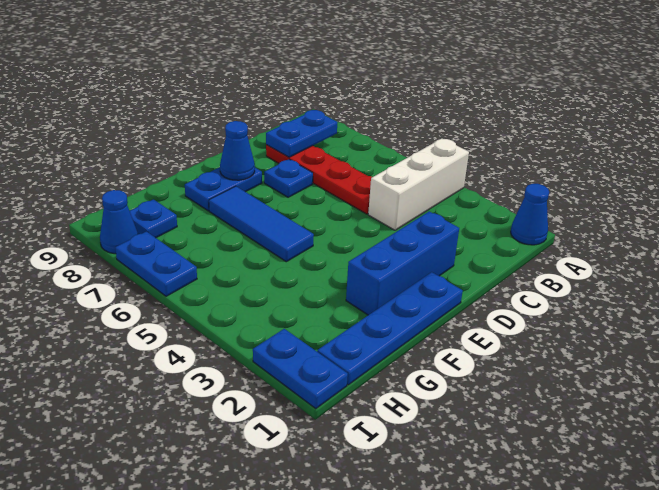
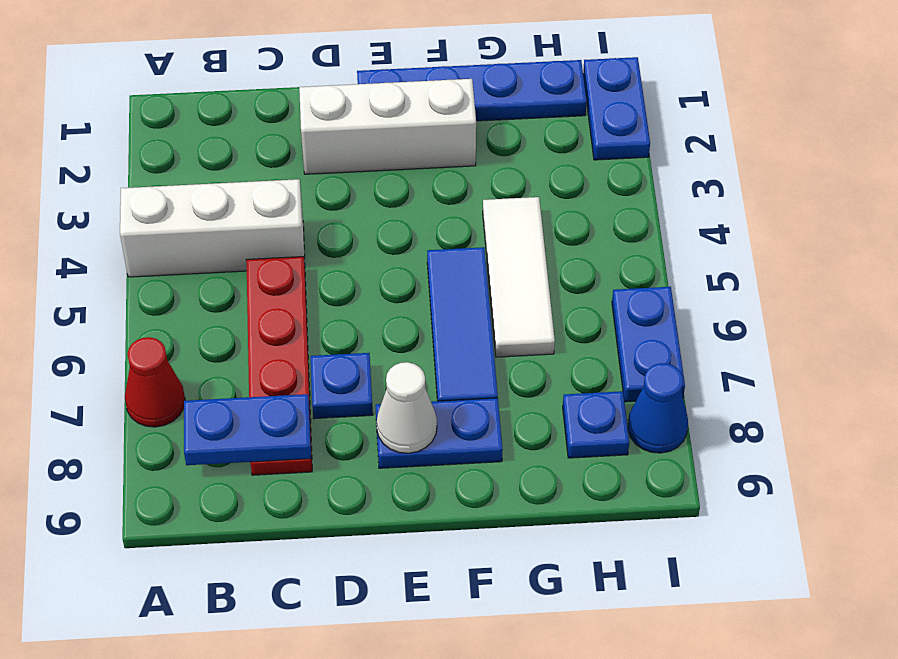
blue cone A1 level 1 -> none
none -> red cone A7 level 1
blue brick D2:F2 level 1 -> white brick D2:F2 level 1
blue cone E8 level 2 -> white cone E8 level 2
none -> white tile G4:G6 level 1

